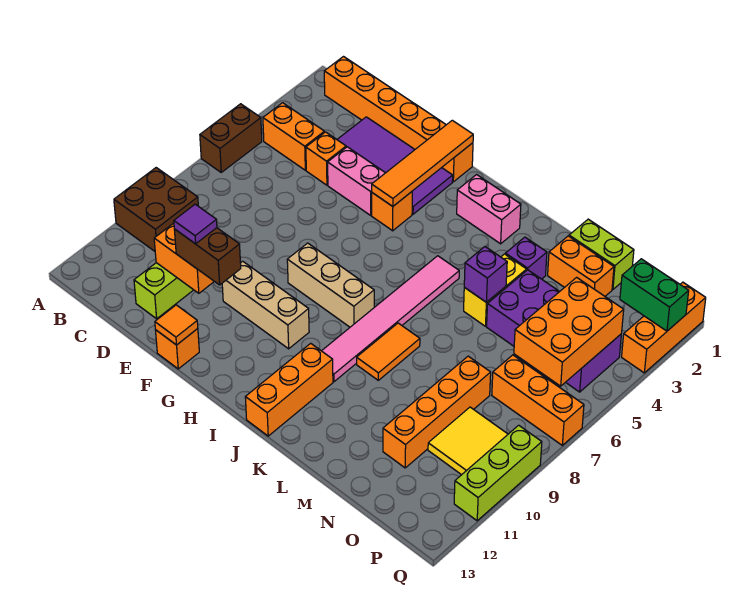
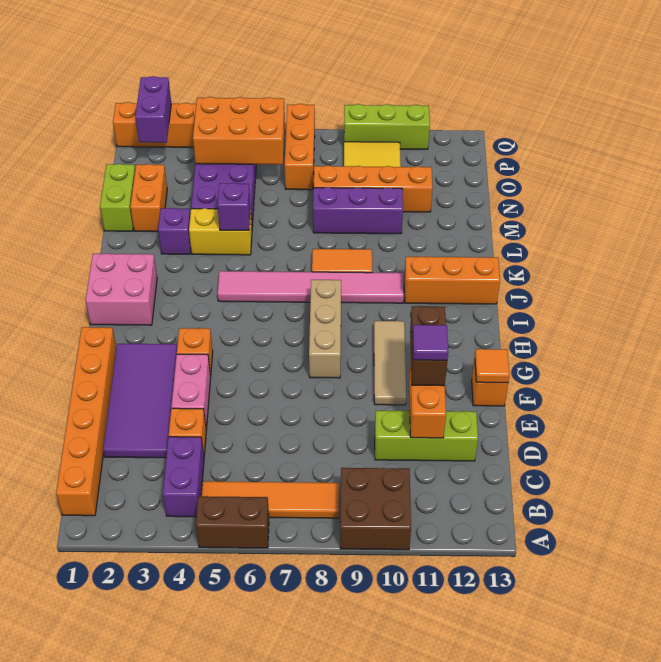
orange brick B4:C4 level 1 -> purple brick B4:C4 level 1
tan brick F10:H10 level 1 -> tan tile F10:H10 level 1
orange tile G1:G4 level 2 -> orange tile B5:B8 level 1
pink brick I2:J2 level 1 -> pink brick I1:J2 level 1
none -> purple brick M8:M10 level 1
green brick P2:Q2 level 2 -> purple brick P2:Q2 level 2

